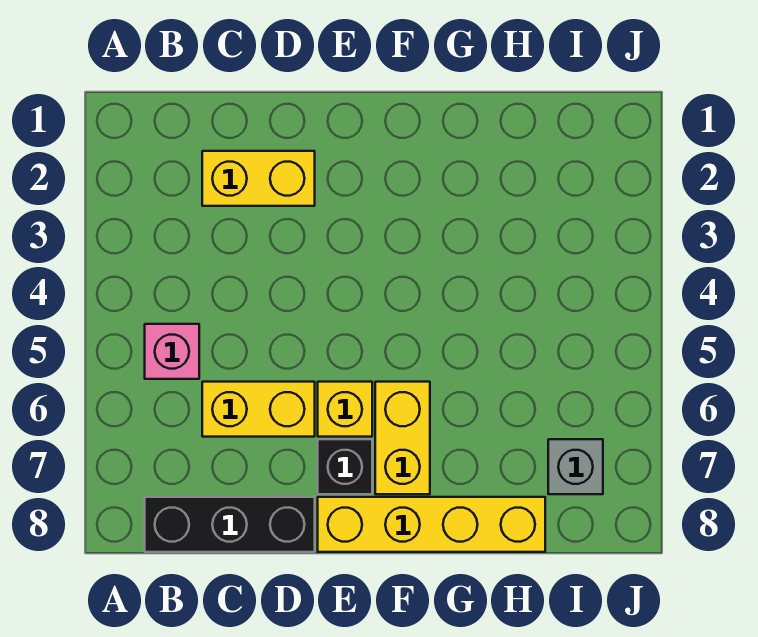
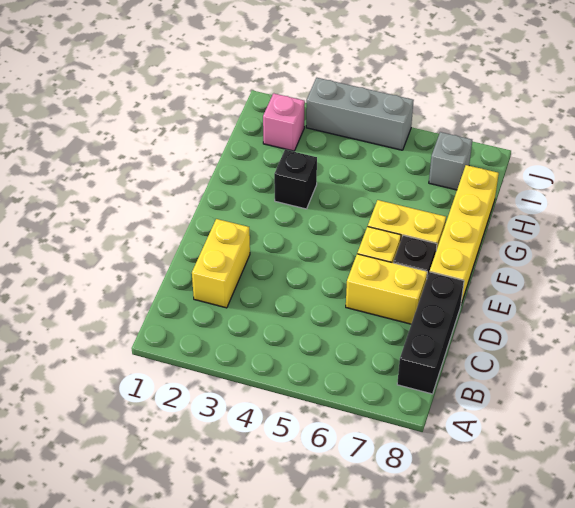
pink brick B5 level 1 -> pink brick I2 level 1
yellow brick C6:D6 level 1 -> yellow brick D6:D7 level 1
none -> black brick G3 level 1
none -> grey brick J3:J5 level 1

